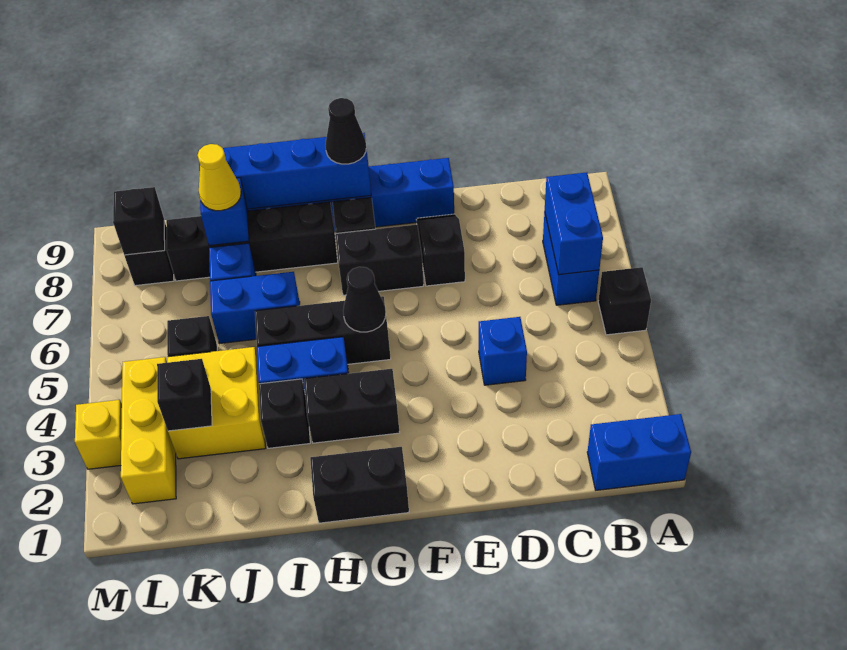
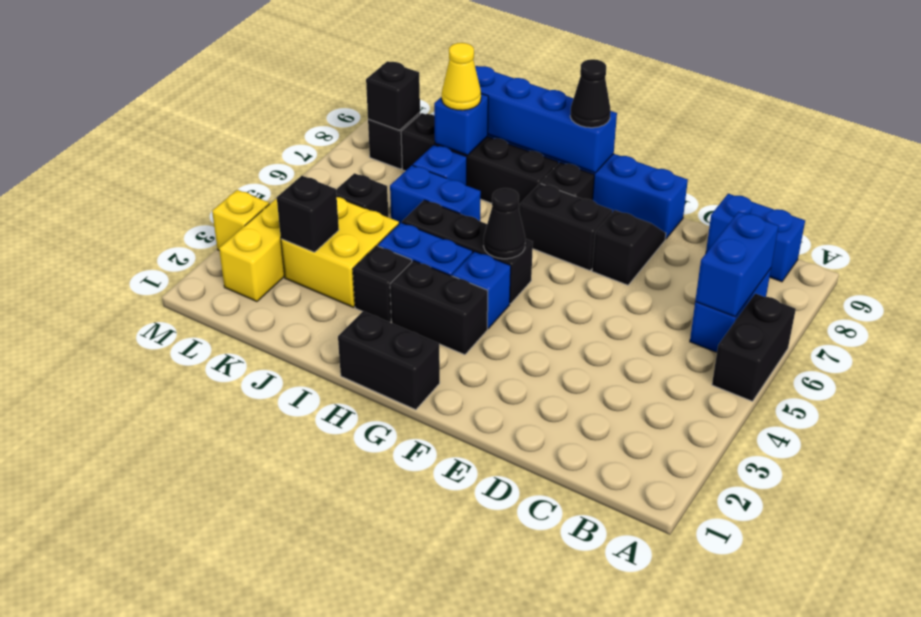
blue brick A1:B1 level 1 -> blue brick B9:C9 level 1
black brick A5 level 1 -> black brick A5:A6 level 1
blue brick D4 level 1 -> blue brick G4 level 1

